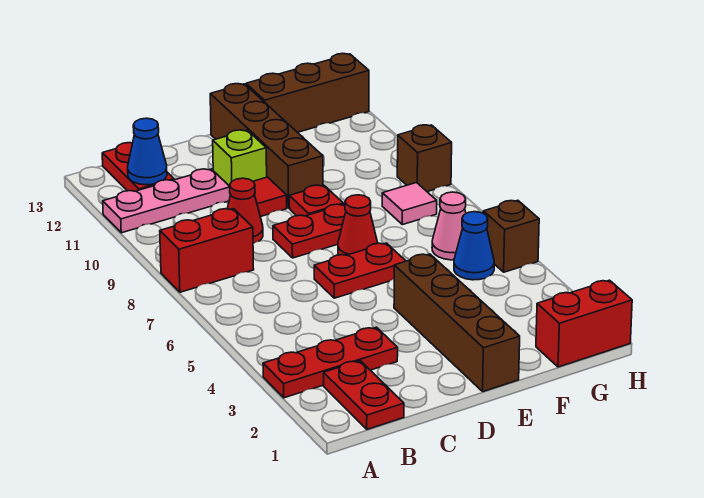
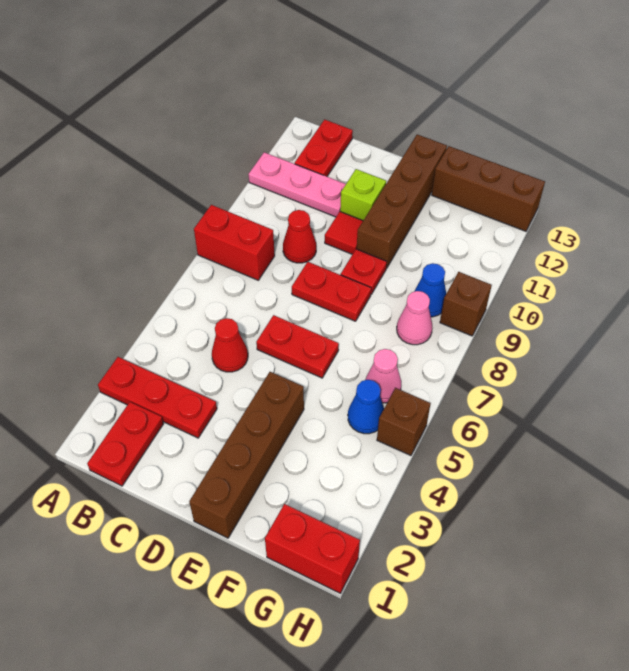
blue cone B12 level 2 -> blue cone G9 level 1
red cone E7 level 1 -> red cone C5 level 1
pink tile G8 level 1 -> pink cone G8 level 1

